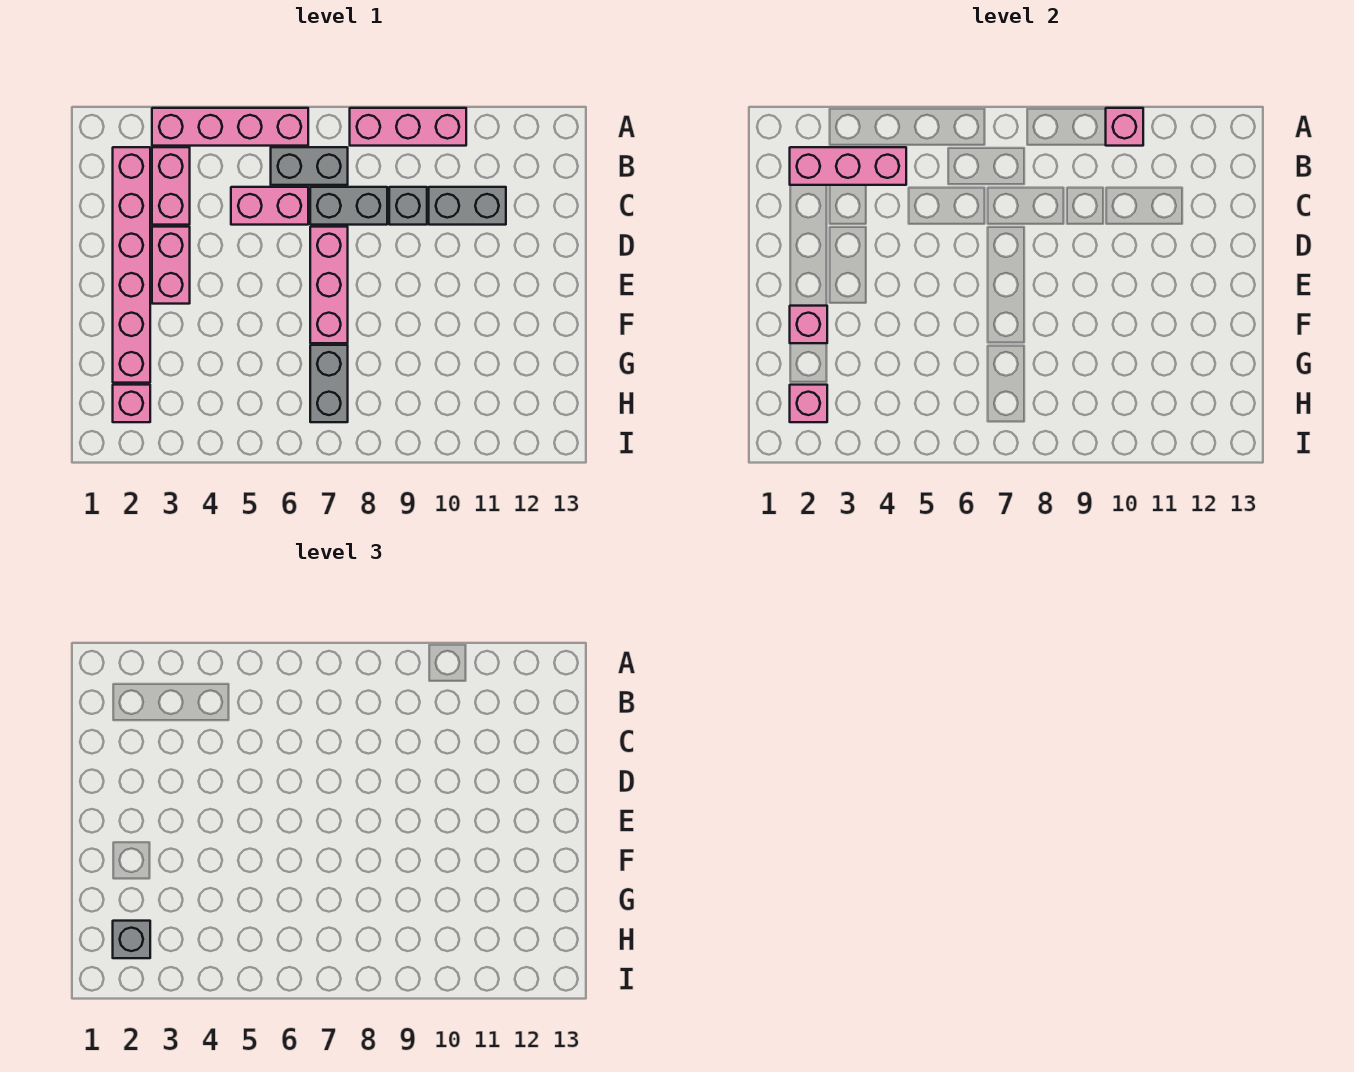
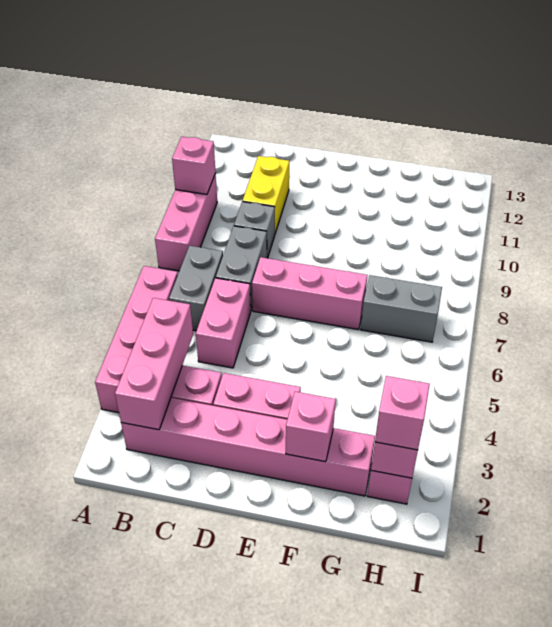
grey brick C10:C11 level 1 -> yellow brick C10:C11 level 1
grey brick H2 level 3 -> pink brick H2 level 3

